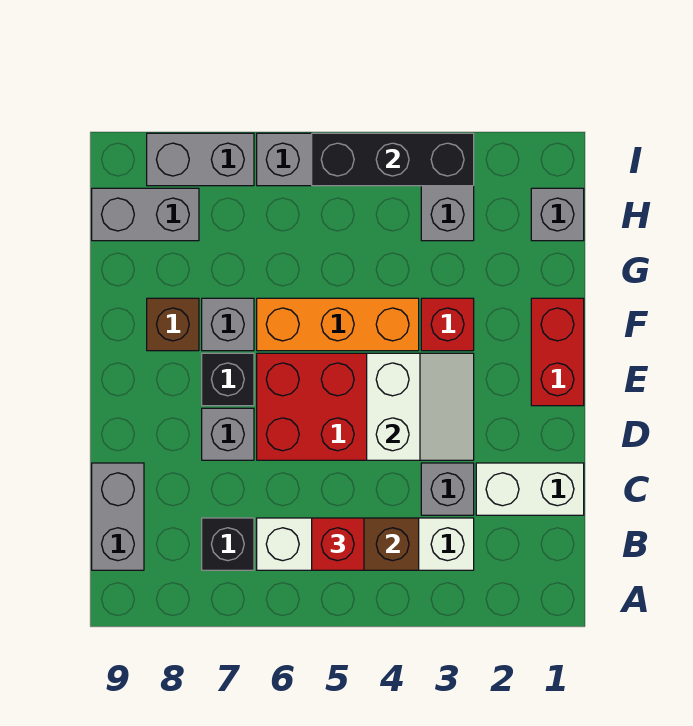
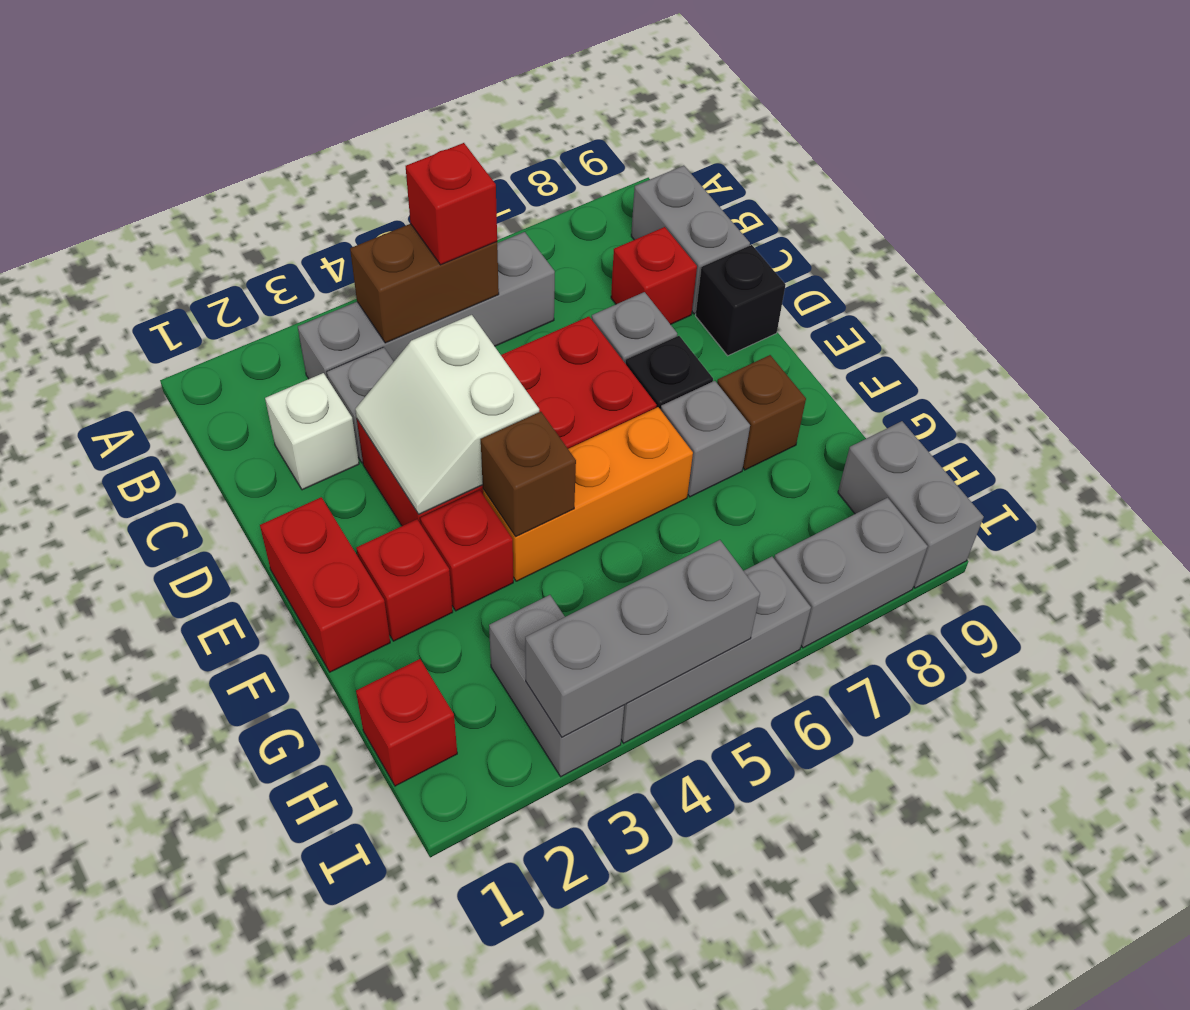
white brick B3:B6 level 1 -> grey brick B3:B6 level 1
black brick B7 level 1 -> black brick D9 level 1
white brick C1:C2 level 1 -> white brick C2 level 1
none -> red brick C8 level 1
none -> red brick F2 level 1
none -> brown brick F4 level 2
grey brick H1 level 1 -> red brick H1 level 1
grey brick H8:H9 level 1 -> grey brick H9:I9 level 1
black brick I3:I5 level 2 -> grey brick I3:I5 level 2

